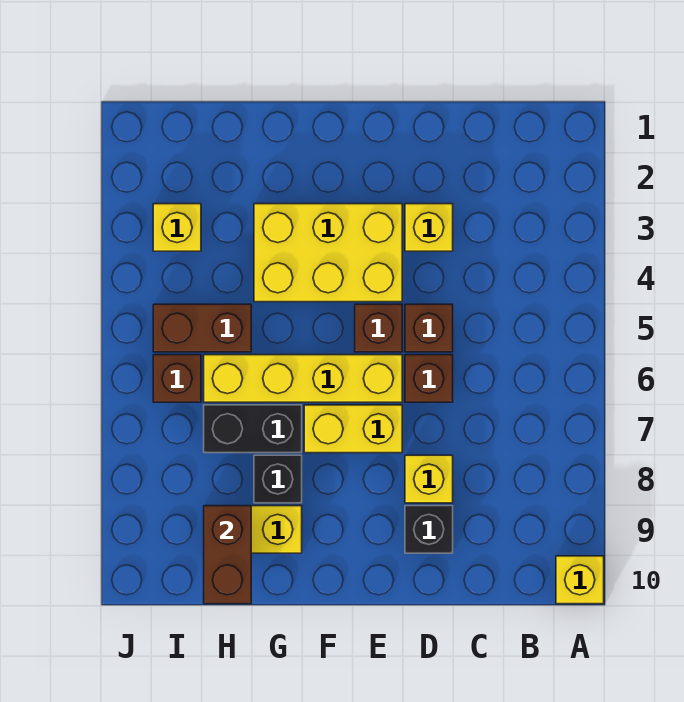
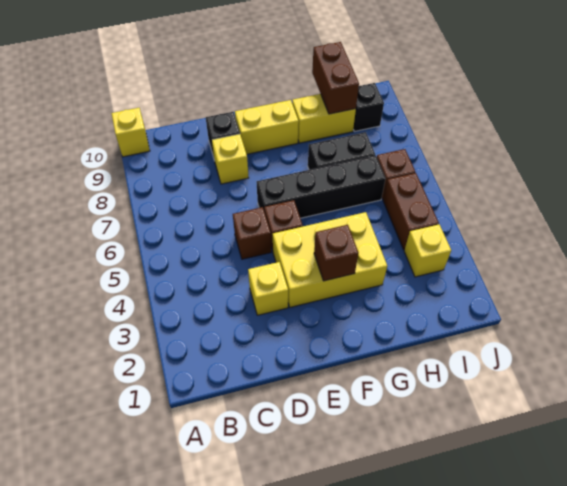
brown brick D6 level 1 -> brown brick F3 level 2
yellow brick E6:H6 level 1 -> black brick E6:H6 level 1
yellow brick E7:F7 level 1 -> yellow brick E9:F9 level 1
black brick G8 level 1 -> black brick I9 level 1
brown brick H5:I5 level 1 -> brown brick I4:I5 level 1

